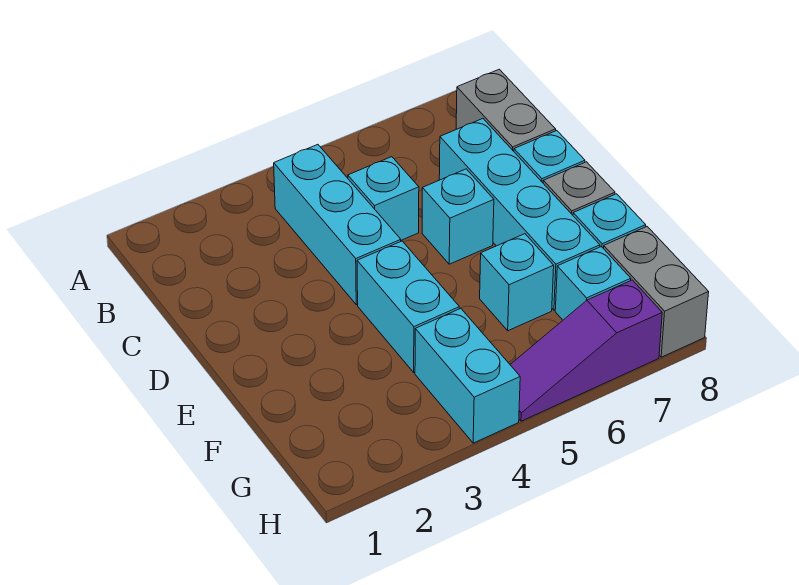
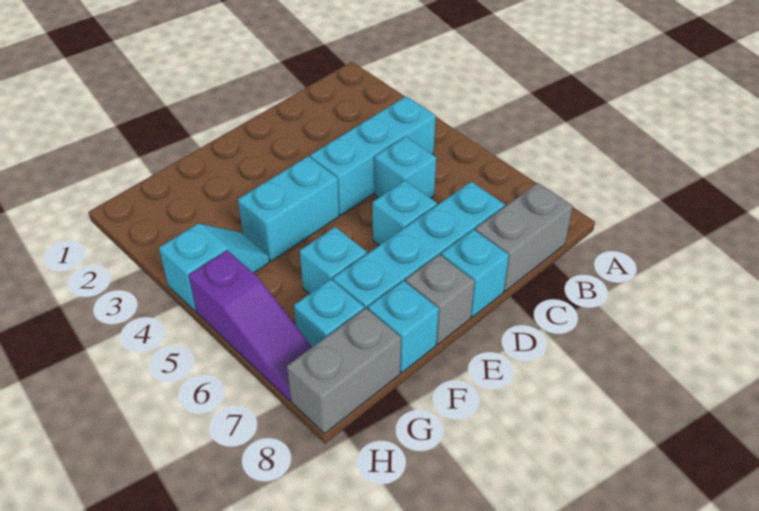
cyan brick G4:H4 level 1 -> cyan slope G4:H4 level 1 top H
purple slope H5:H7 level 1 top 7 -> purple slope H5:H7 level 1 top 5

